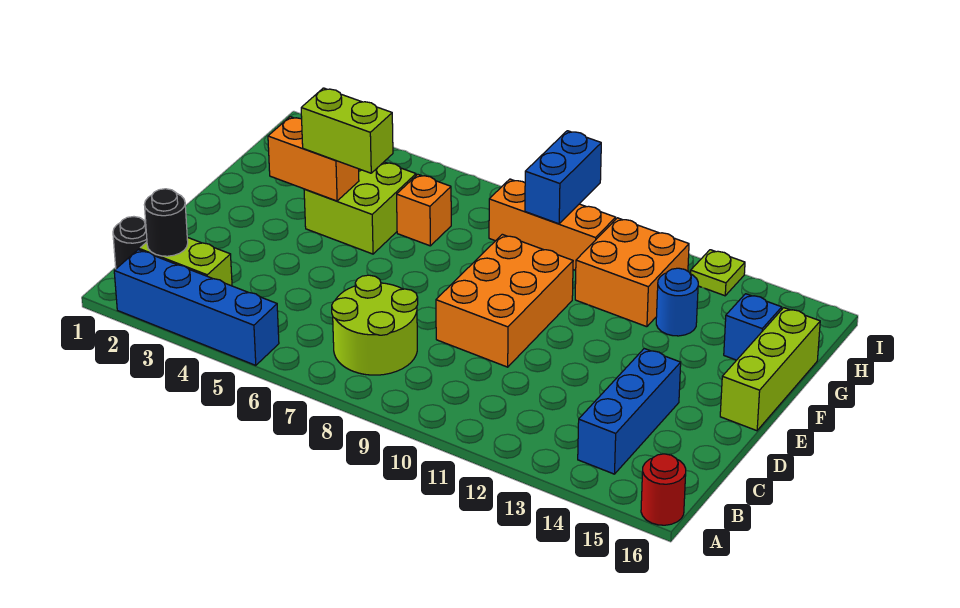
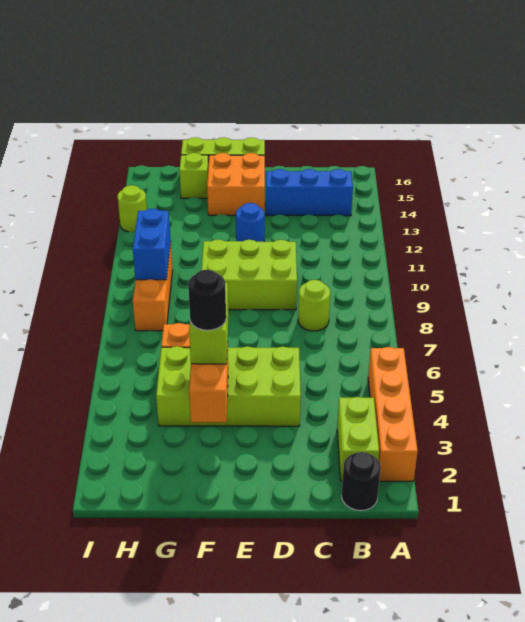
blue brick A2:A5 level 1 -> orange brick A2:A5 level 1
red round brick A16 level 1 -> none
black round brick B2 level 2 -> black round brick F4 level 4
lime round brick B7:C8 level 1 -> lime round brick C8 level 1
orange brick D9:F10 level 1 -> lime brick D9:F10 level 1
lime brick F4:G5 level 1 -> lime brick D4:G5 level 1
orange brick G11:H12 level 1 -> orange brick E14:F15 level 1
blue round brick G13 level 1 -> blue round brick E12 level 1
blue brick G15 level 1 -> lime brick G15 level 1
blue brick H9:I9 level 2 -> blue brick H9:H10 level 2
lime plate I13 level 1 -> lime round brick I13 level 1

